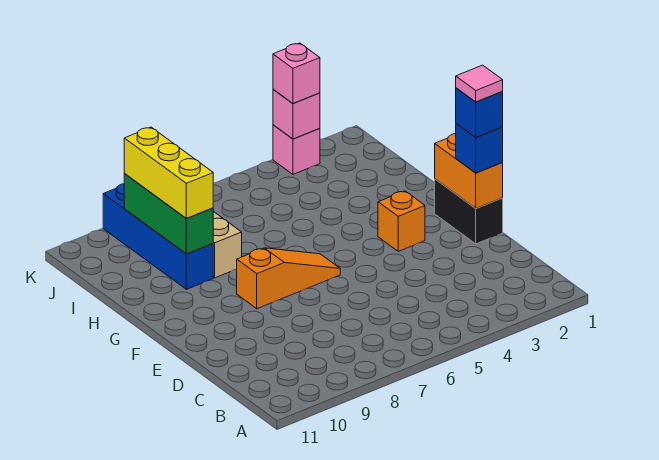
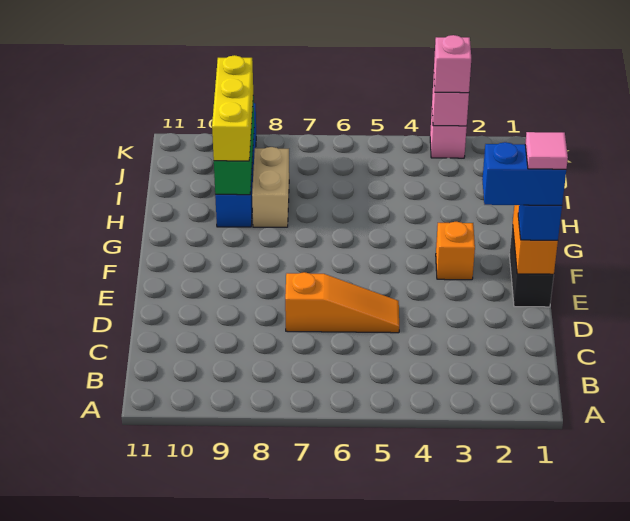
blue brick E1 level 4 -> blue brick E1:E2 level 4
orange slope F6:F8 level 1 top 8 -> orange slope D5:D7 level 1 top 7

